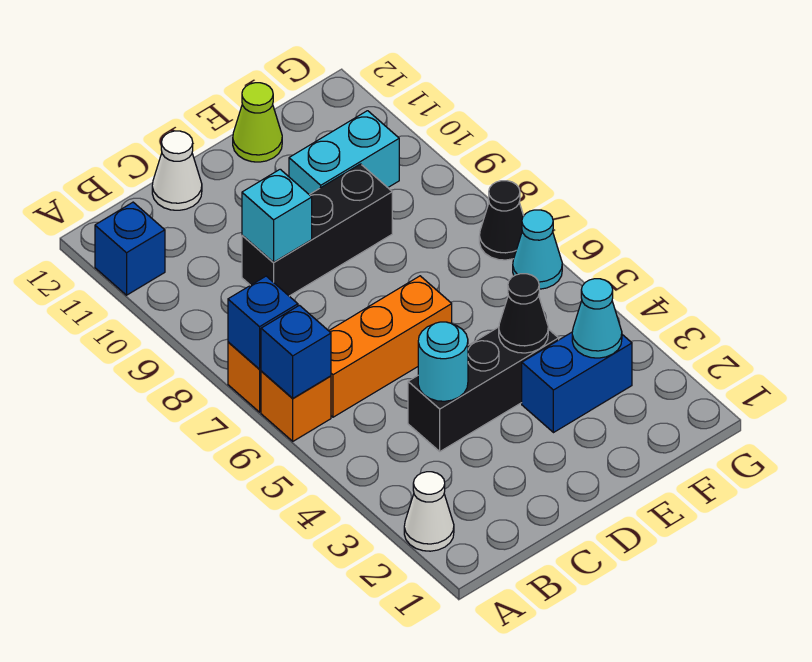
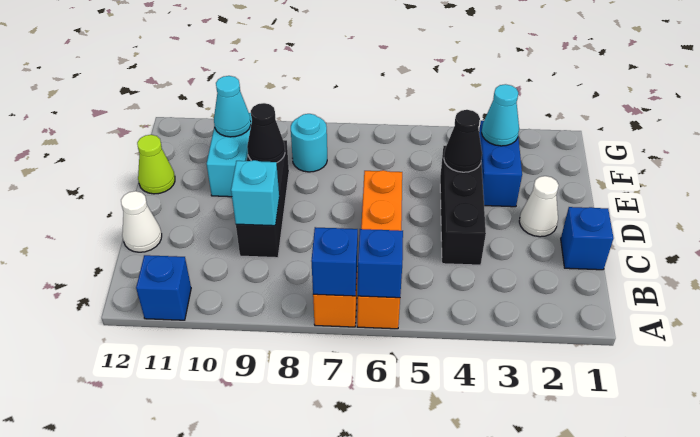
white cone A2 level 1 -> white cone D2 level 1
none -> blue brick C1 level 1
cyan round brick C4 level 2 -> cyan round brick F8 level 1
cyan cone G6 level 1 -> cyan cone F10 level 2
black cone G7 level 1 -> black cone E9 level 2

